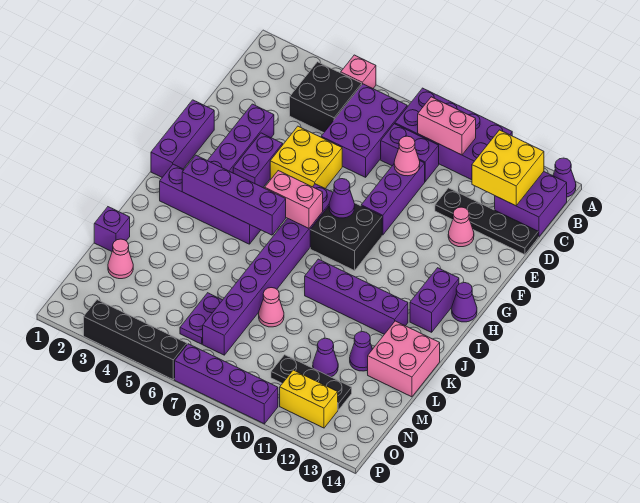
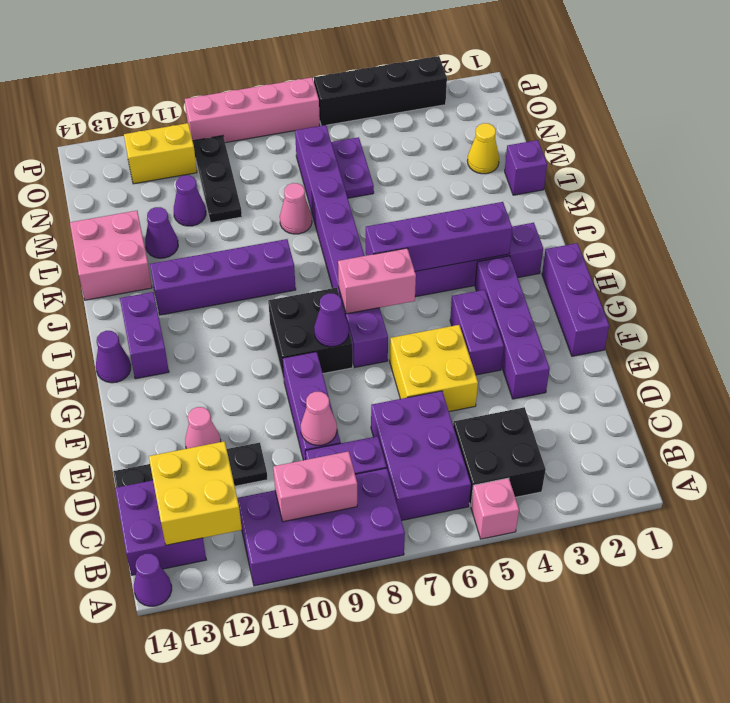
pink cone M2 level 1 -> yellow cone M2 level 1
black plate N10:N12 level 1 -> black plate M10:O10 level 1
purple brick P7:P10 level 1 -> pink brick P7:P10 level 1

